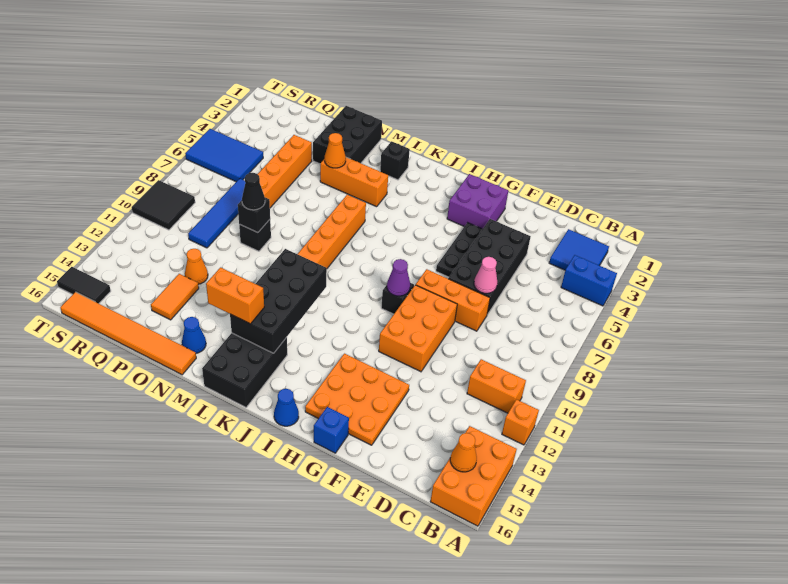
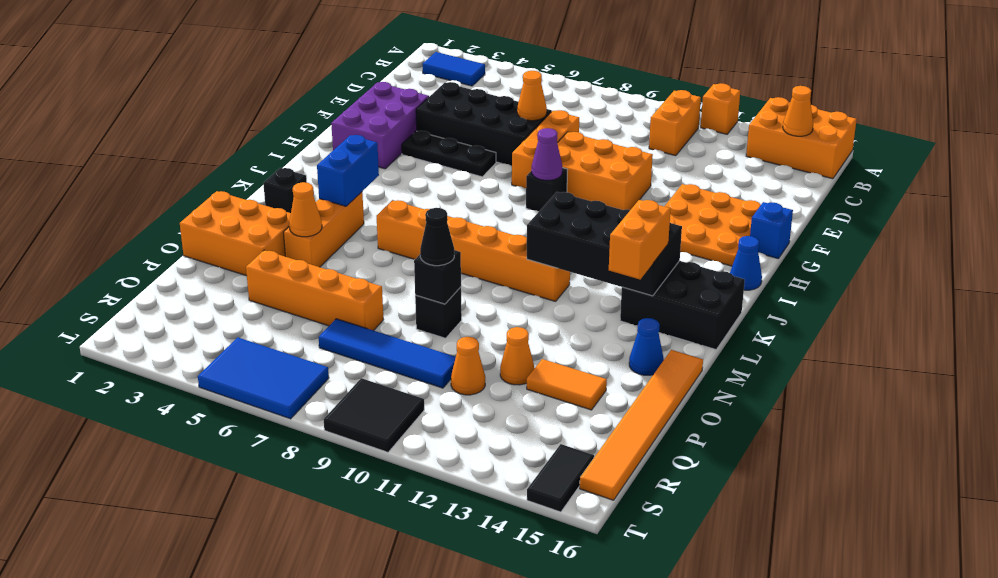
blue brick A4:B4 level 1 -> blue brick K4:L4 level 2
blue tile B2:C3 level 1 -> blue tile B2:B3 level 1
pink cone E7 level 2 -> orange cone E7 level 2
purple brick G2:H3 level 1 -> purple brick F2:H3 level 1
black brick N1:O3 level 1 -> orange brick N1:O3 level 1
none -> orange cone Q11 level 1
blue tile R5:T6 level 1 -> blue tile S5:T7 level 1

